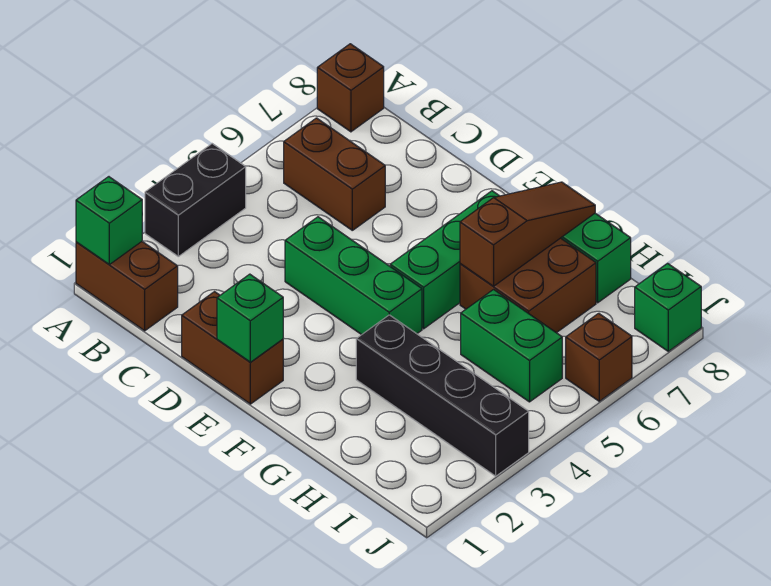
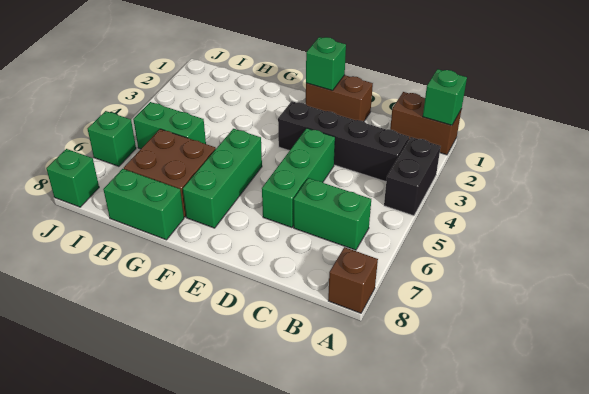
brown brick B6:C6 level 1 -> green brick B6:C6 level 1
green brick D4:F4 level 1 -> green brick D4:D6 level 1
black brick G3:J3 level 1 -> black brick B3:E3 level 1
brown slope G6:G8 level 2 top 6 -> none
brown brick J6 level 1 -> green brick J6 level 1

